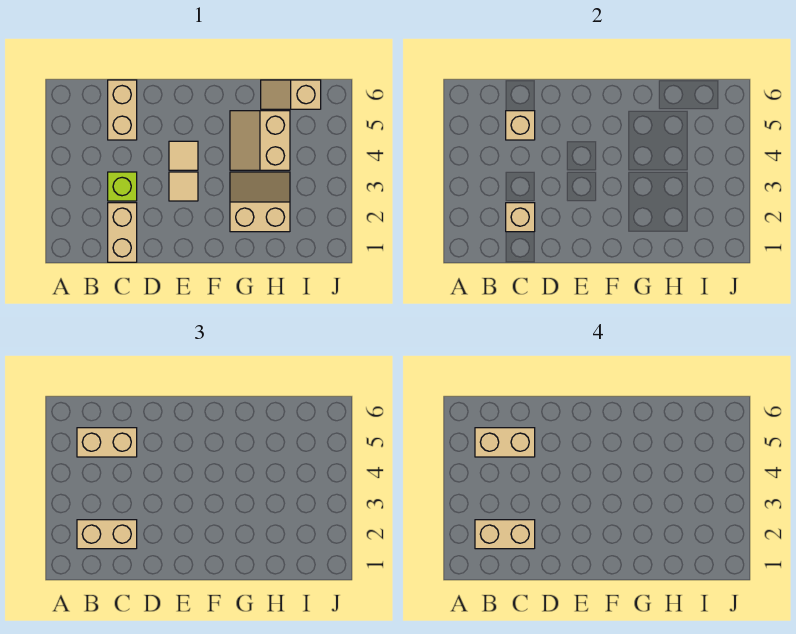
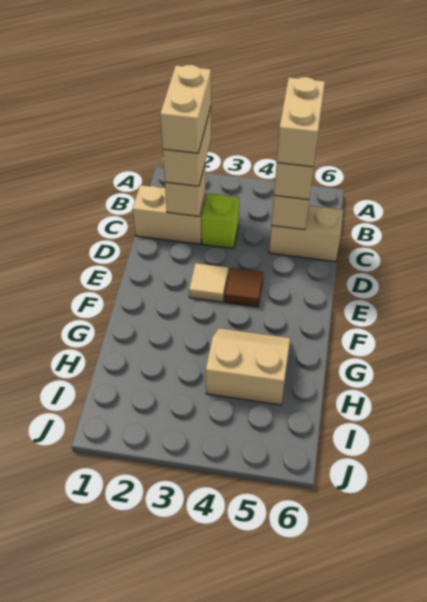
tan tile E4 level 1 -> brown tile E4 level 1
tan slope G2:H3 level 1 top 2 -> none
tan slope H6:I6 level 1 top I -> none

